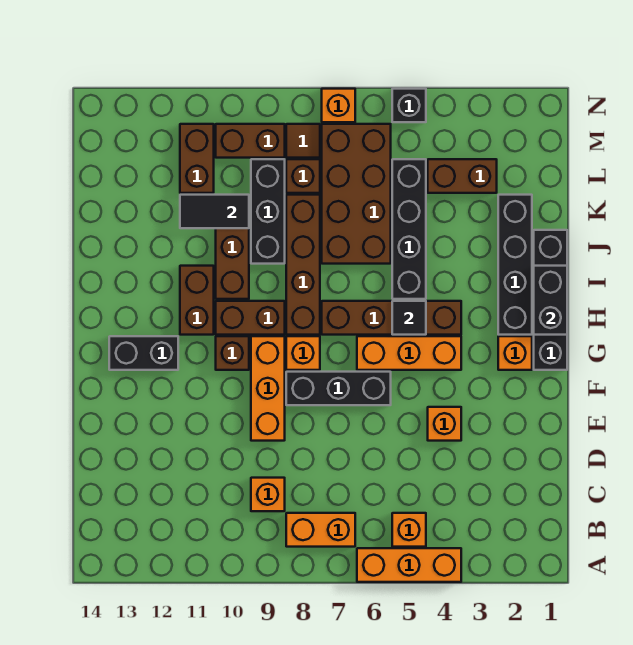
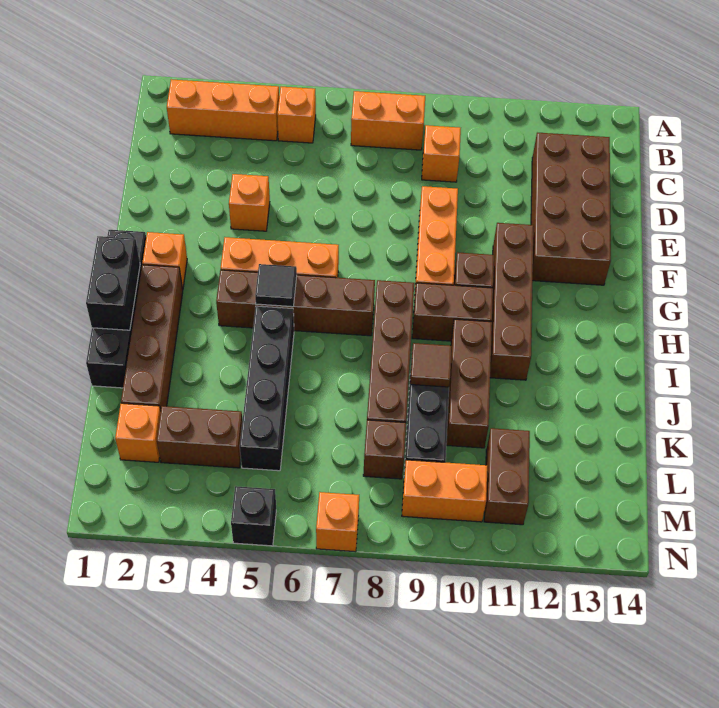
orange brick A4:A6 level 1 -> orange brick B2:B4 level 1
black brick F6:F8 level 1 -> none
orange brick G8 level 1 -> orange brick L2 level 1
black brick G12:G13 level 1 -> none
black brick H2:K2 level 1 -> brown brick H2:K2 level 1
brown brick H11:I11 level 1 -> brown brick F11:I11 level 1
brown brick J6:M7 level 1 -> brown brick C12:F13 level 1
black tile K10:K11 level 2 -> none
brown tile M8 level 1 -> brown tile J9 level 2
brown brick M9:M10 level 1 -> orange brick M9:M10 level 1

